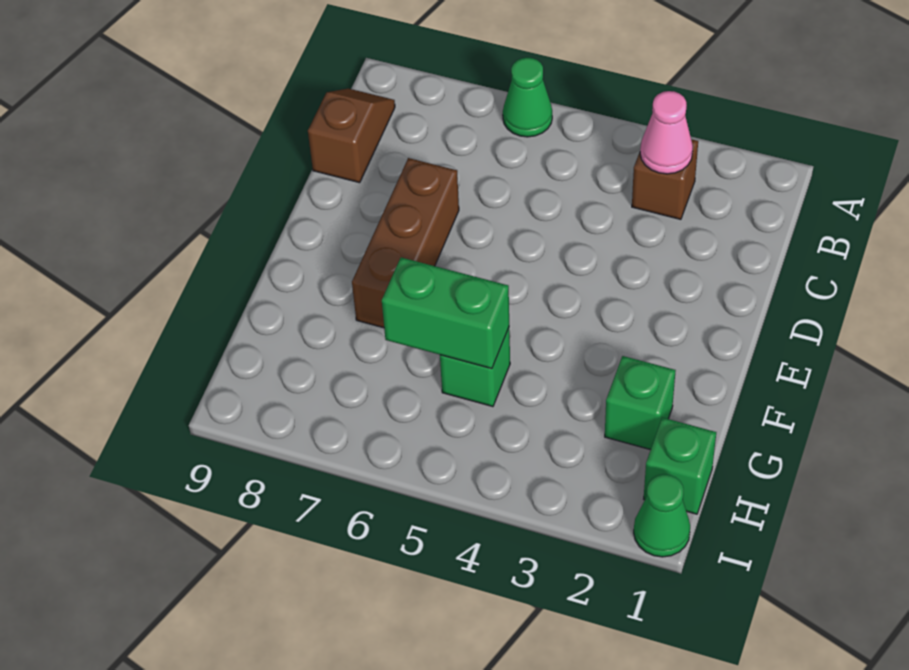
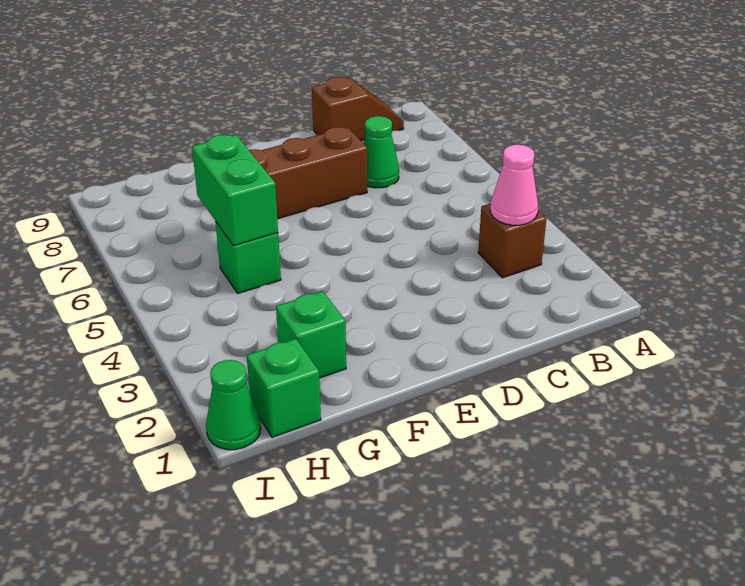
green cone A6 level 1 -> green cone C7 level 1

